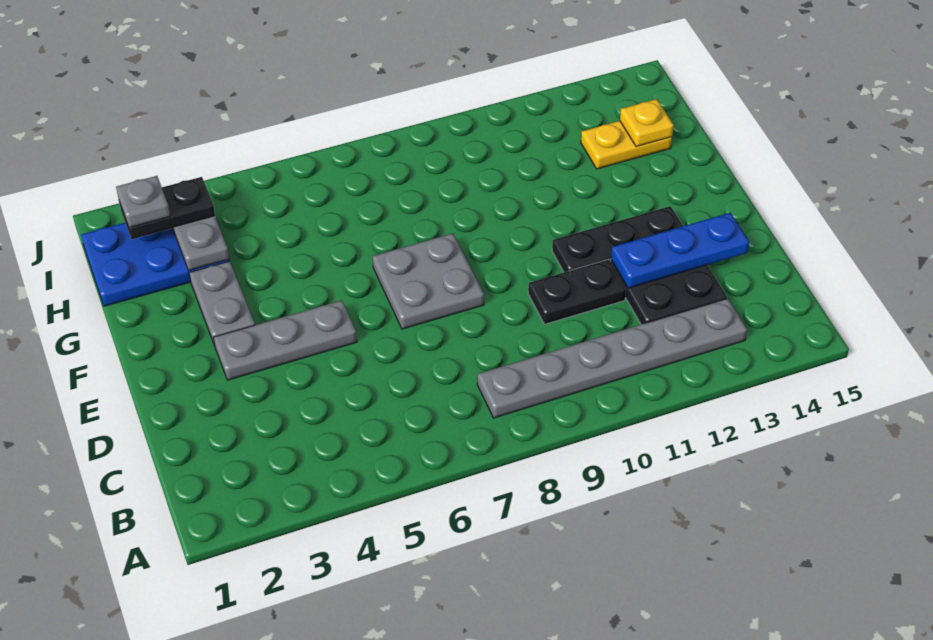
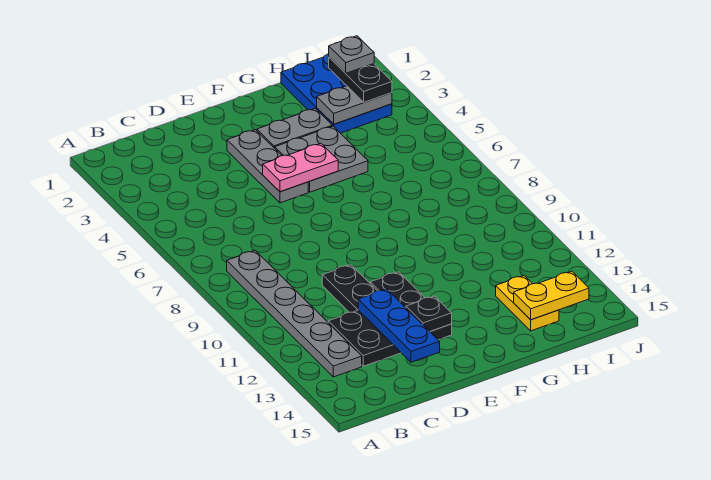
none -> pink plate E5:F5 level 2
grey plate E7:F8 level 1 -> grey plate F4:G5 level 1
none -> black plate E13 level 2
yellow plate H14 level 2 -> yellow plate H14:I14 level 2

